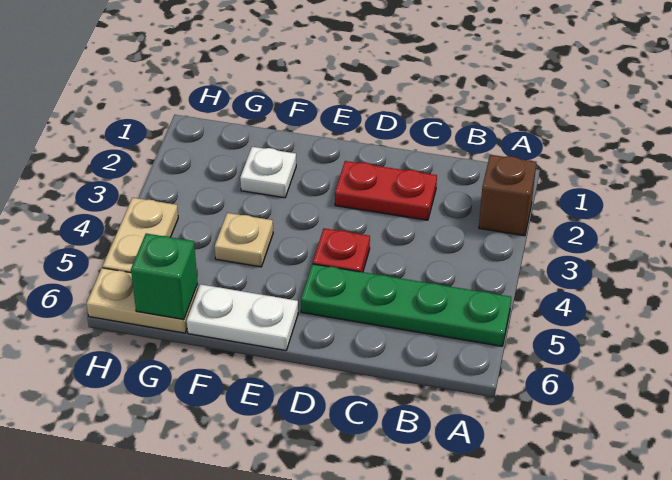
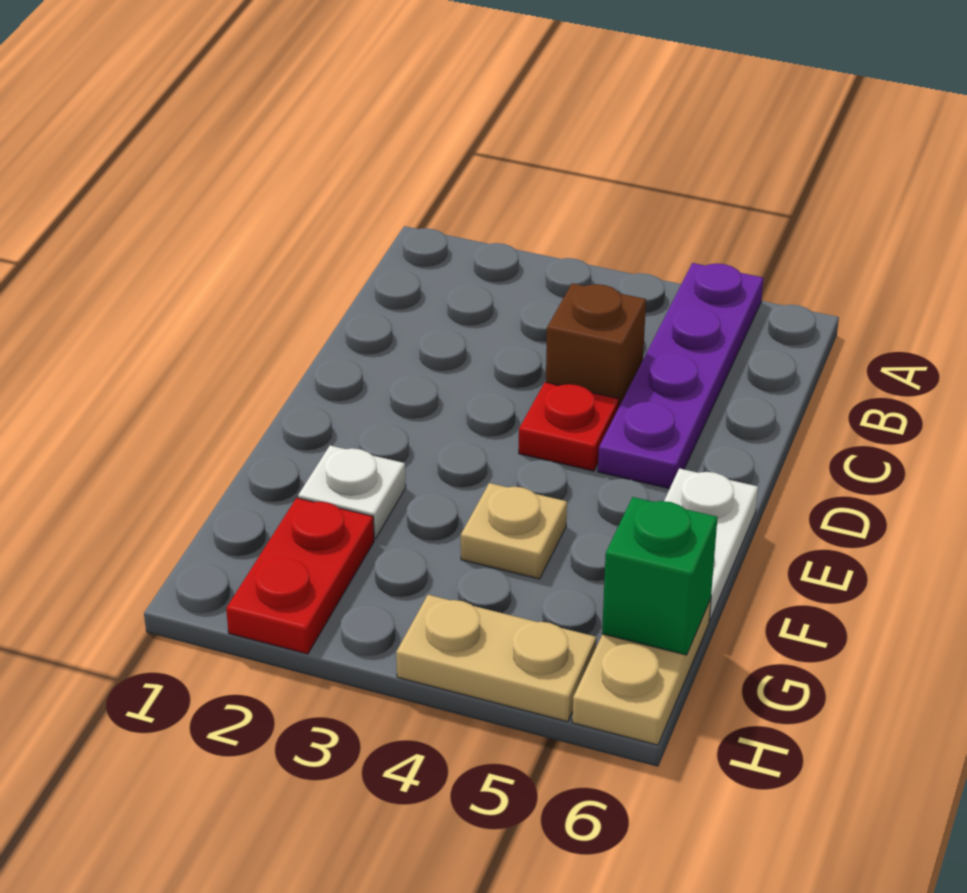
brown brick A2 level 1 -> brown brick C4 level 1
green plate A5:D5 level 1 -> purple plate A5:D5 level 1
red plate C2:D2 level 1 -> red plate G2:H2 level 1

